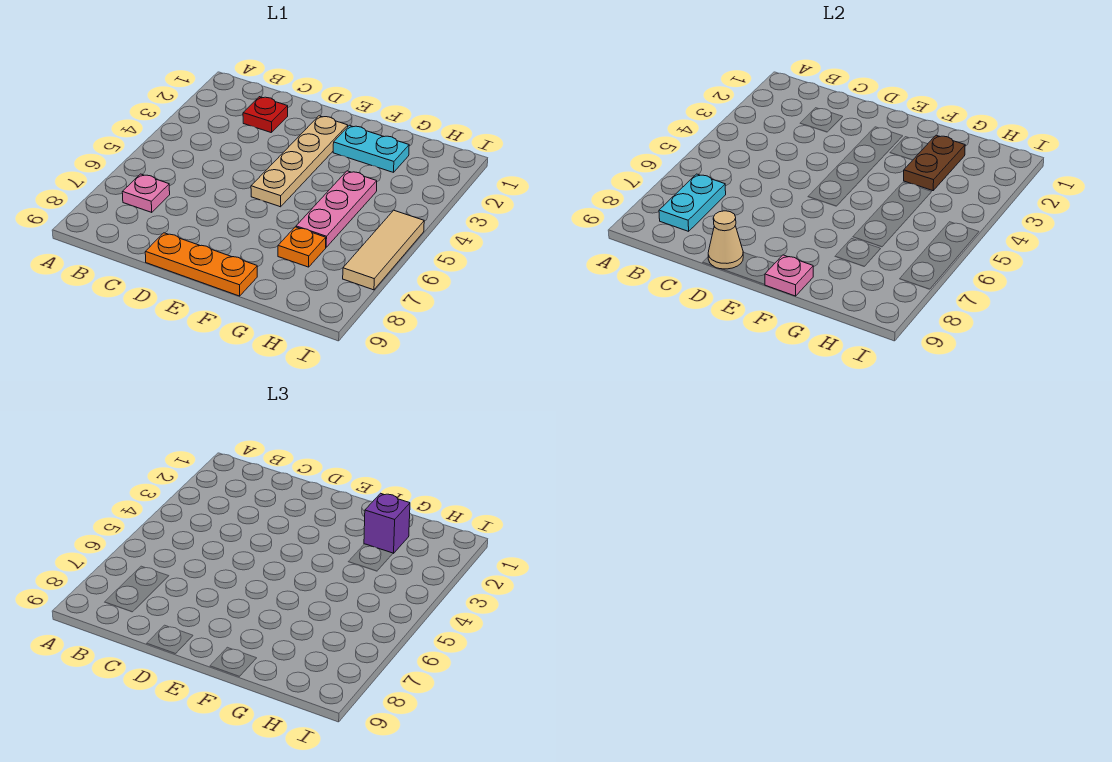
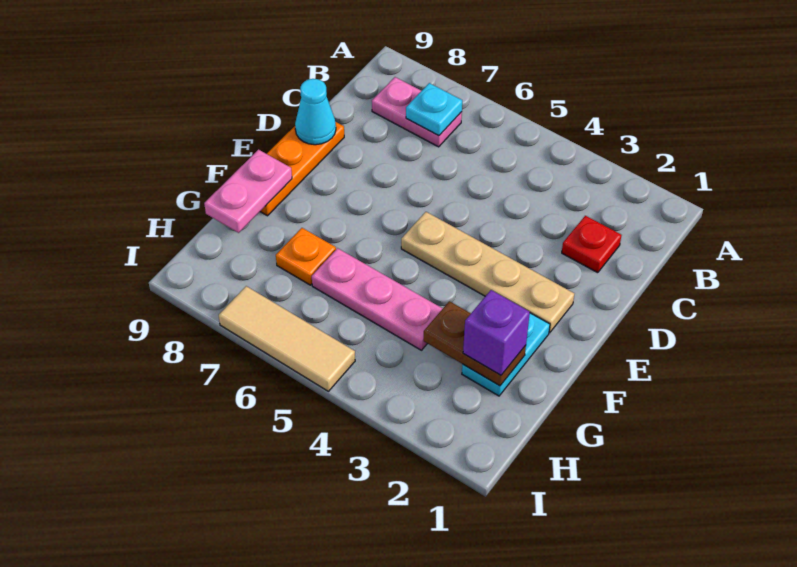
pink plate B7 level 1 -> pink plate B7:B8 level 1
cyan plate B7:B8 level 2 -> cyan plate B7 level 2
tan cone D9 level 2 -> cyan cone D9 level 2
pink plate F9 level 2 -> pink plate F9:G9 level 2

